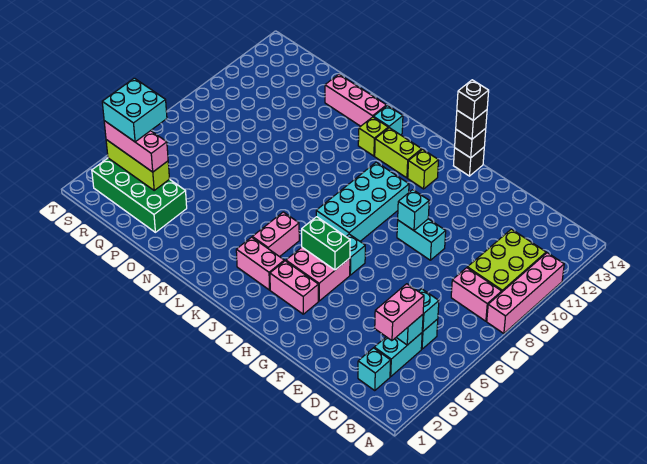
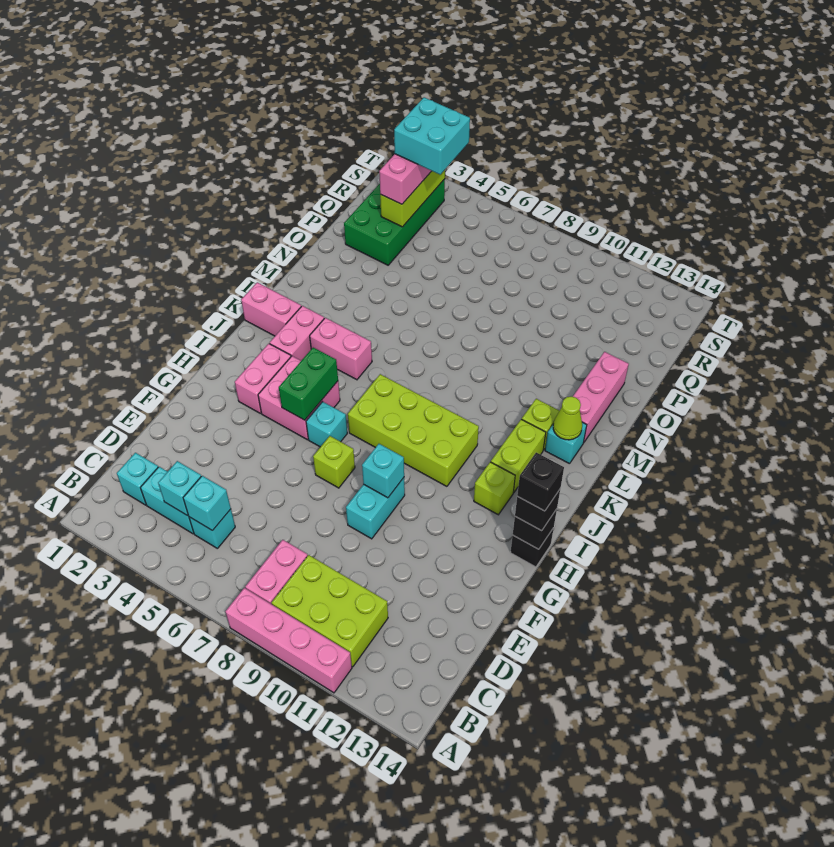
pink brick C3:C4 level 3 -> pink brick K1:K2 level 1
none -> lime brick G7 level 1
cyan brick I7:J10 level 1 -> lime brick I7:J10 level 1
none -> lime cone L13 level 2

